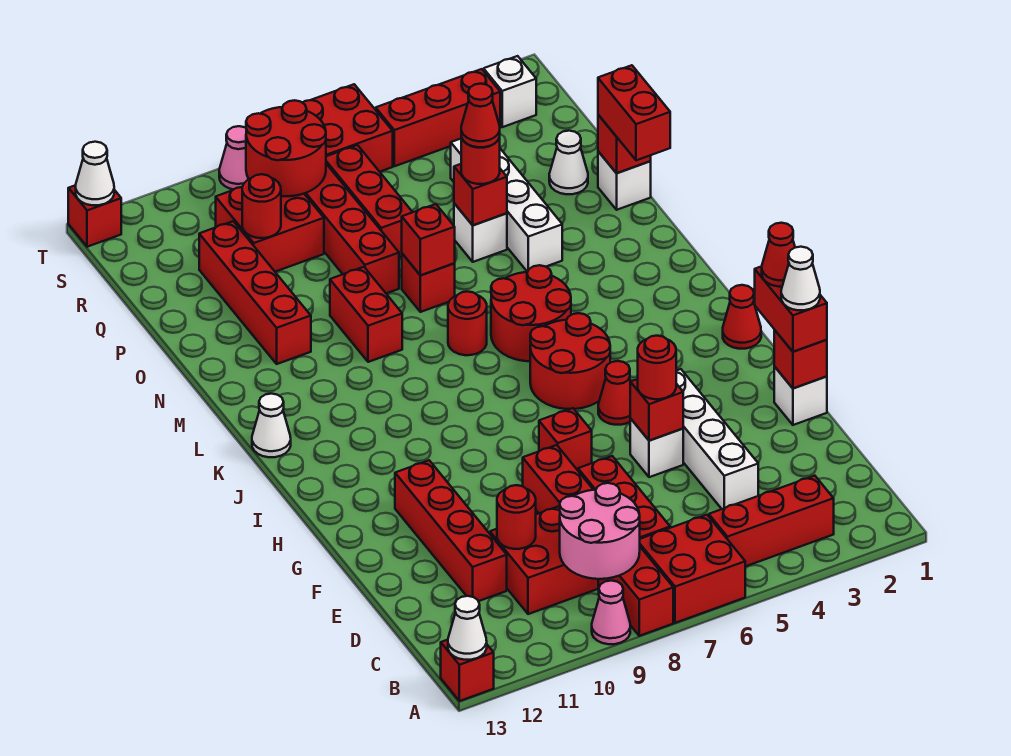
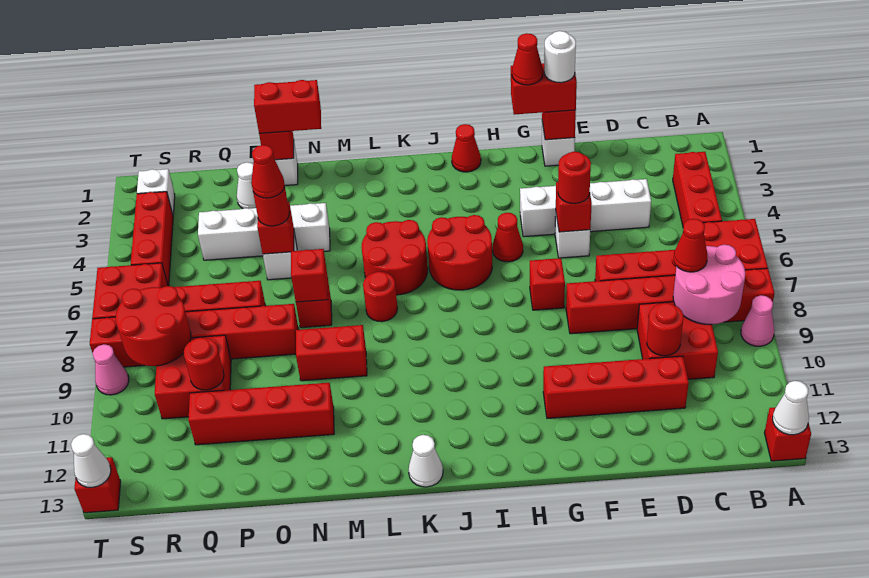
none -> red cone C8 level 3
white cone F1 level 4 -> white round brick F1 level 4

